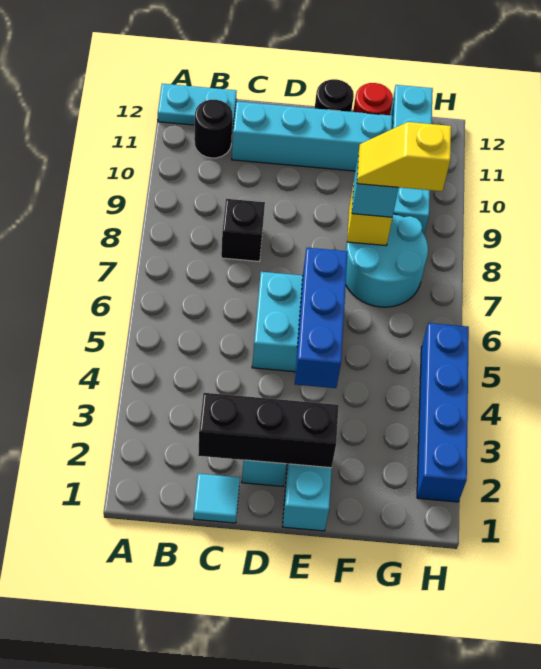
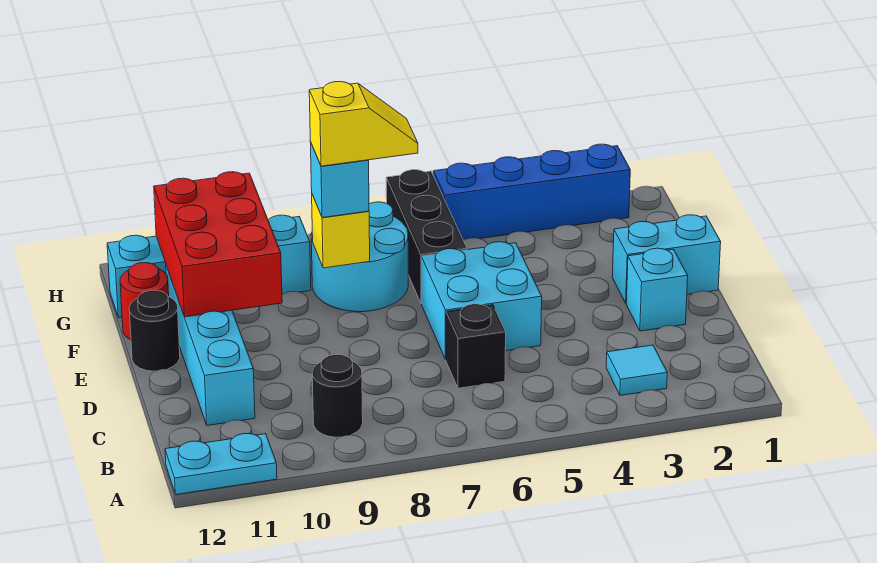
cyan plate A12:B12 level 1 -> cyan plate A11:A12 level 1
black round brick B11 level 1 -> black round brick B9 level 1
cyan tile C1 level 1 -> cyan tile B3 level 1
black brick C2:E2 level 2 -> black brick F6:H6 level 1
black brick C8 level 1 -> black brick C6 level 1
blue brick E4:E6 level 2 -> none
none -> red brick E10:G11 level 2
yellow slope F8:G8 level 4 top G -> yellow slope F7:F8 level 4 top 8

